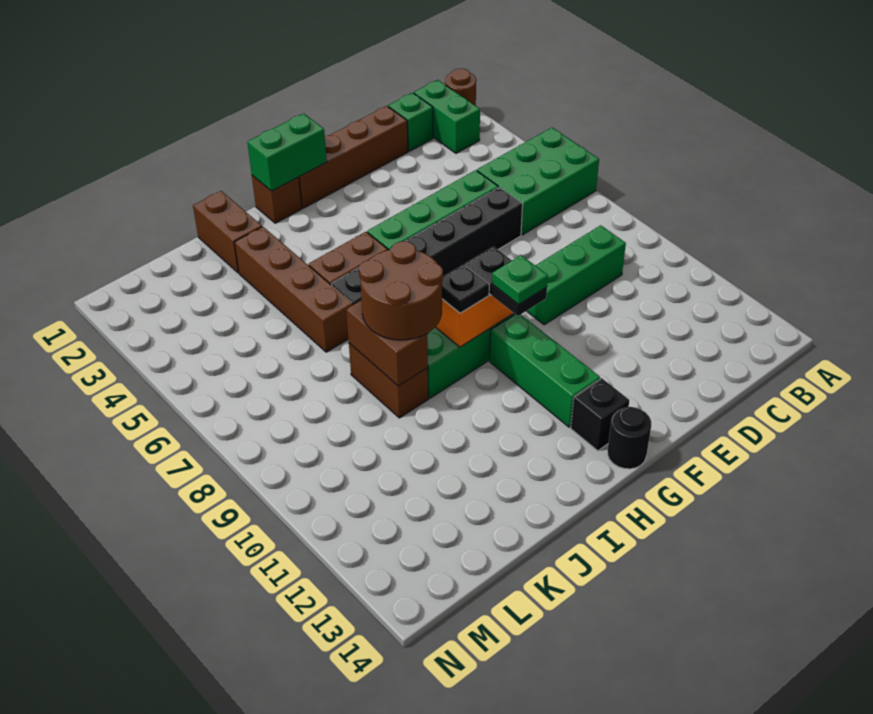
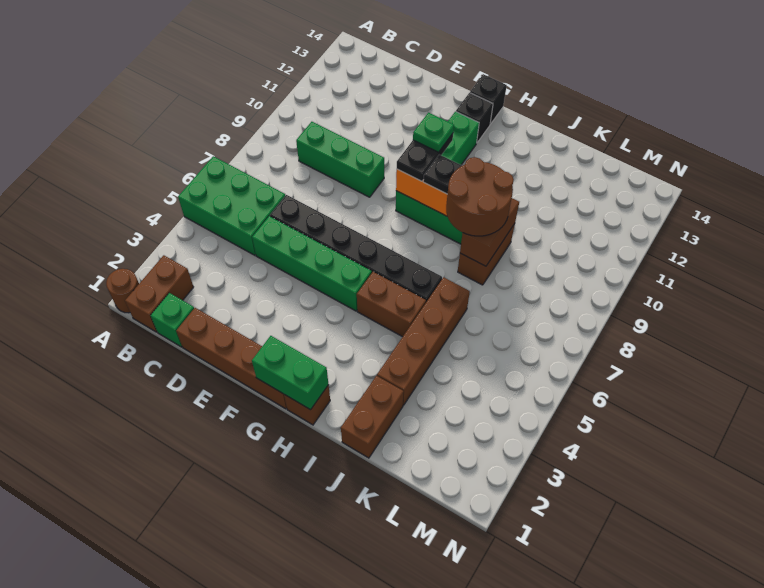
green brick B1:B2 level 1 -> brown brick B1:B2 level 1
black round brick G14 level 1 -> black brick G14 level 1

